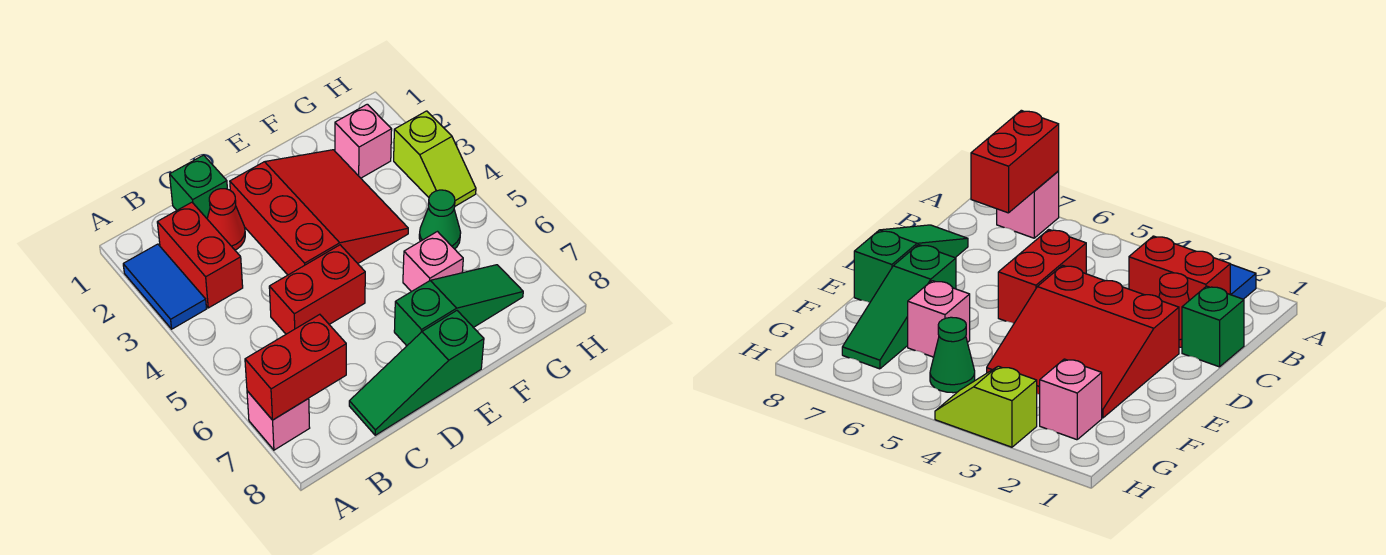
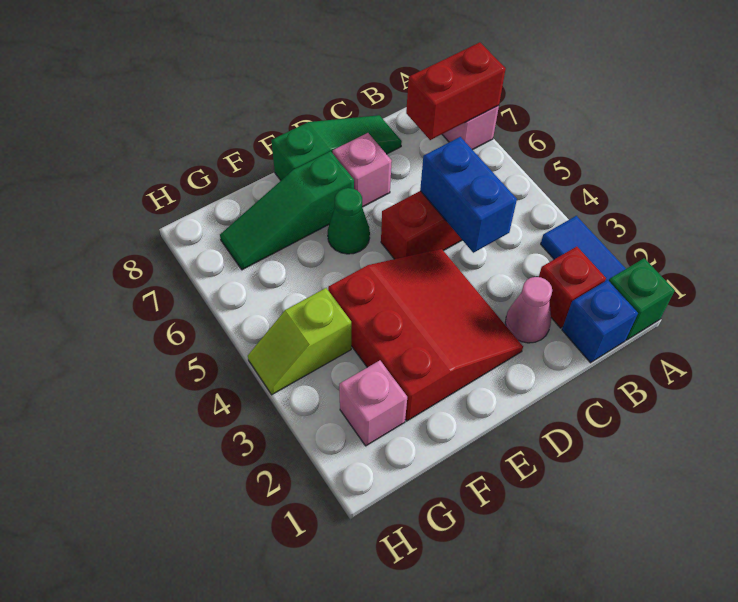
none -> blue brick B1 level 1
red brick B2:B3 level 1 -> red brick B2 level 1
green brick C1 level 1 -> green brick A1 level 1
red cone C2 level 1 -> pink cone C2 level 1
none -> blue brick C4:C5 level 2
red slope D2:F4 level 1 top D -> red slope D2:F4 level 1 top F
pink brick F6 level 1 -> pink brick D7 level 1
green cone G5 level 1 -> green cone E6 level 1
lime slope H3:H4 level 1 top 3 -> lime slope G4:H4 level 1 top G

